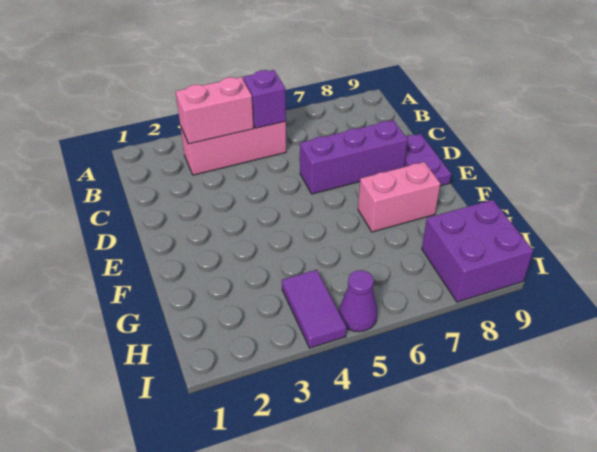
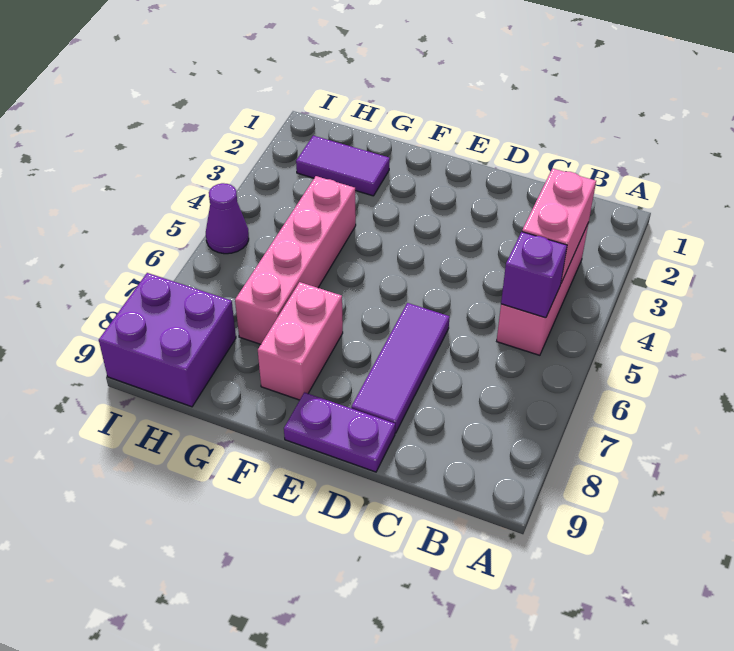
purple brick D6:D8 level 1 -> purple tile D6:D8 level 1
none -> pink brick G4:G7 level 1
purple tile H4:I4 level 1 -> purple tile G2:H2 level 1

